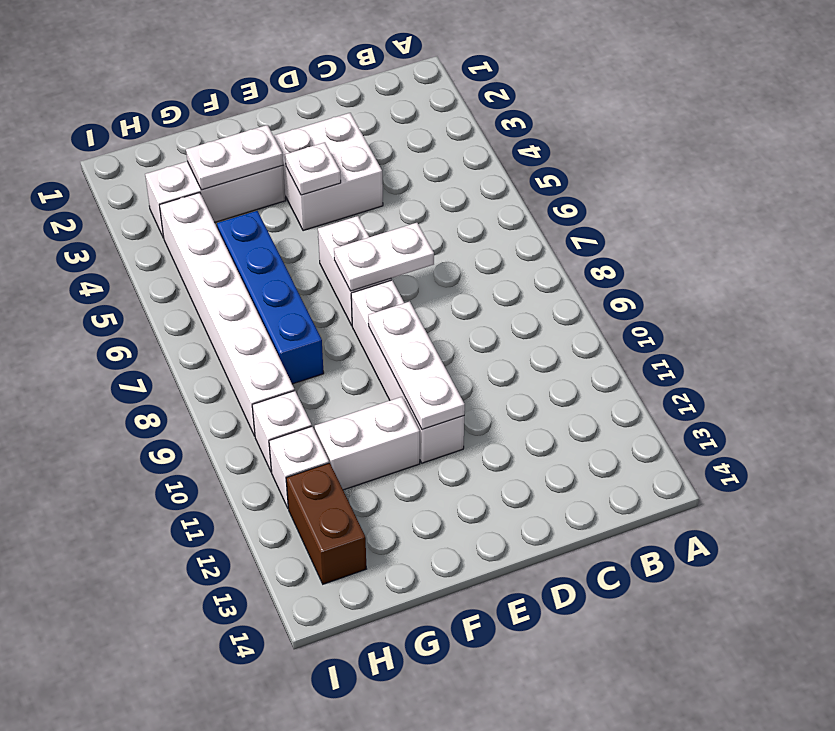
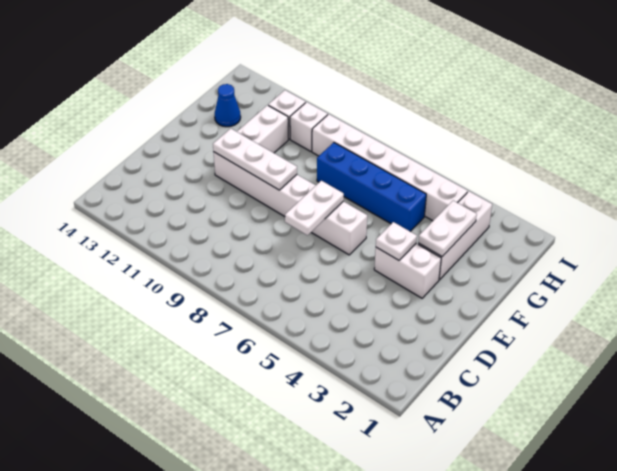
white brick D3:E4 level 1 -> white brick E3:E4 level 1
none -> blue cone G13 level 1
brown brick H12:H13 level 1 -> none

